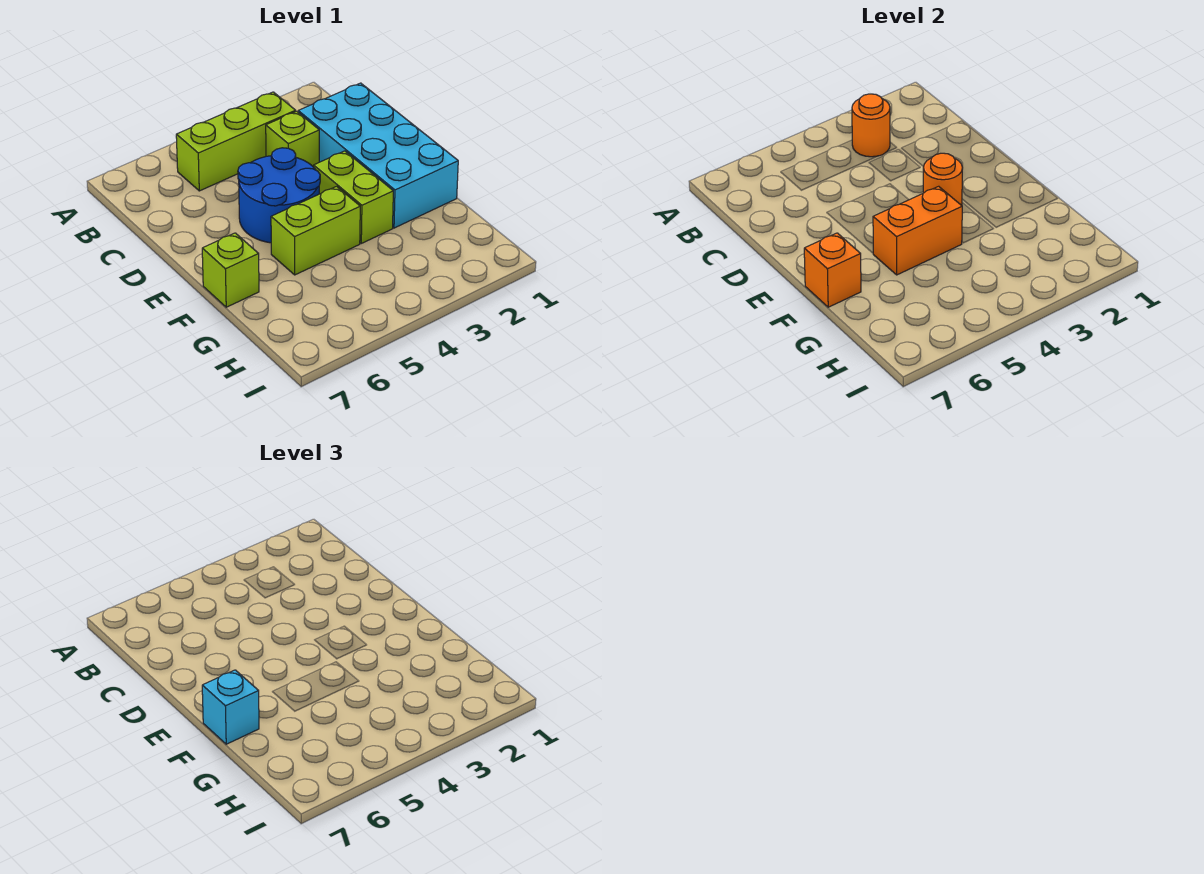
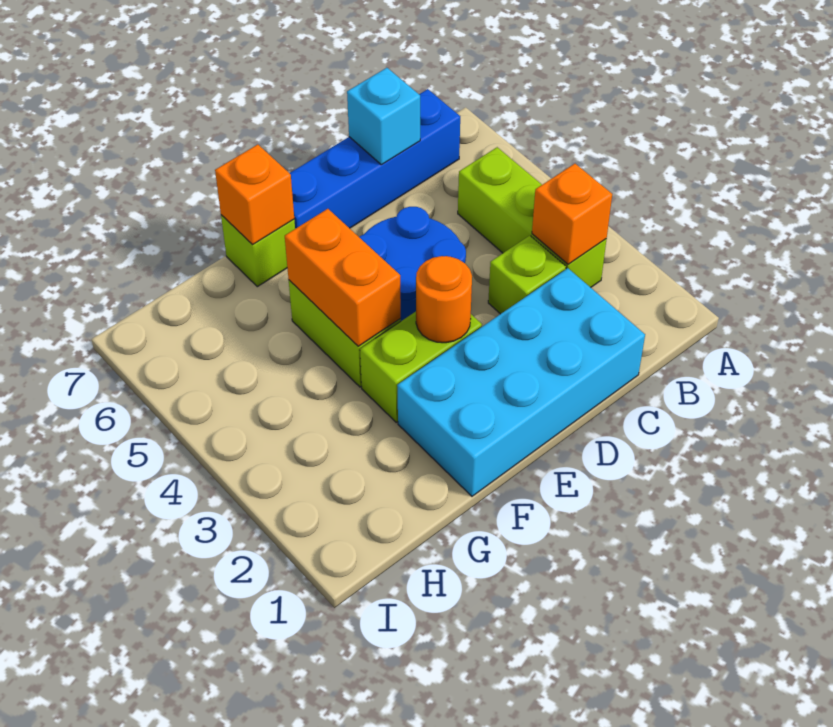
orange round brick B3 level 2 -> orange brick B3 level 2
none -> blue brick B7:E7 level 1
cyan brick F7 level 3 -> cyan brick C7 level 2

